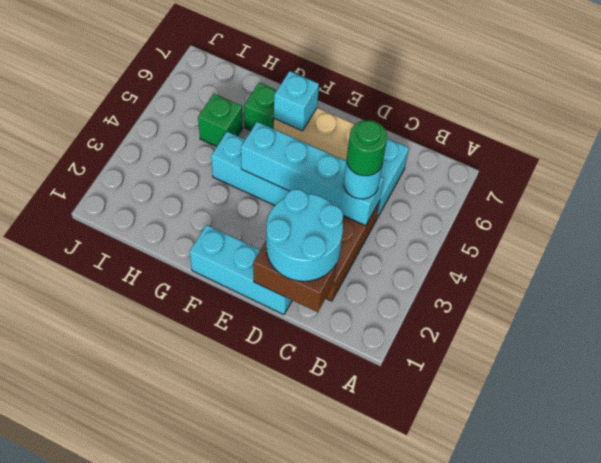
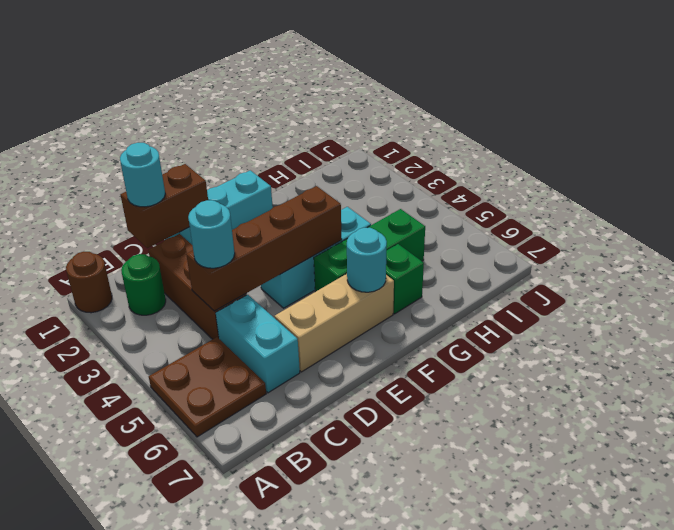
none -> brown round brick A1 level 1
none -> brown plate A5:B6 level 1
cyan round brick C1:D2 level 3 -> cyan round brick C1 level 3
cyan brick C4:F4 level 2 -> brown brick C4:F4 level 2
green round brick C4 level 4 -> green round brick B2 level 1
cyan brick F6 level 2 -> cyan round brick F6 level 2
green brick H5 level 1 -> green brick F5:H5 level 1

